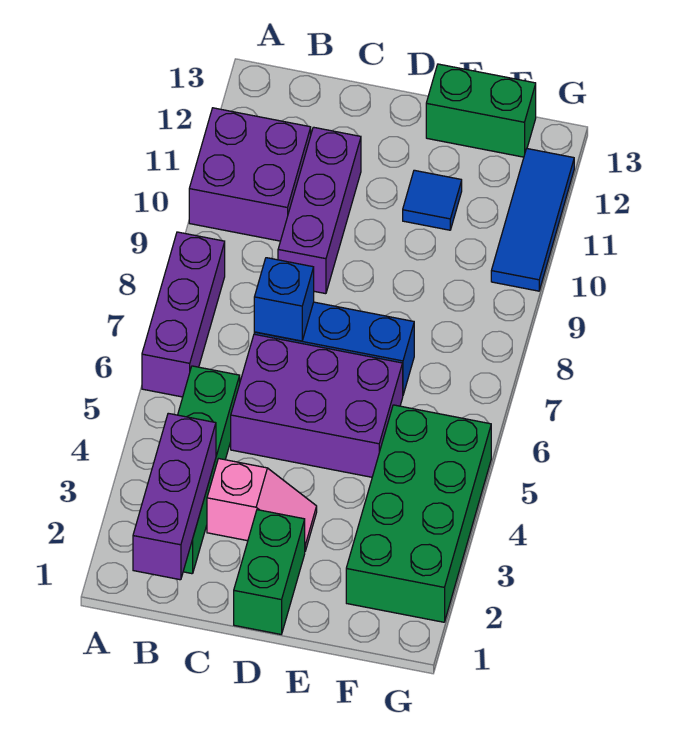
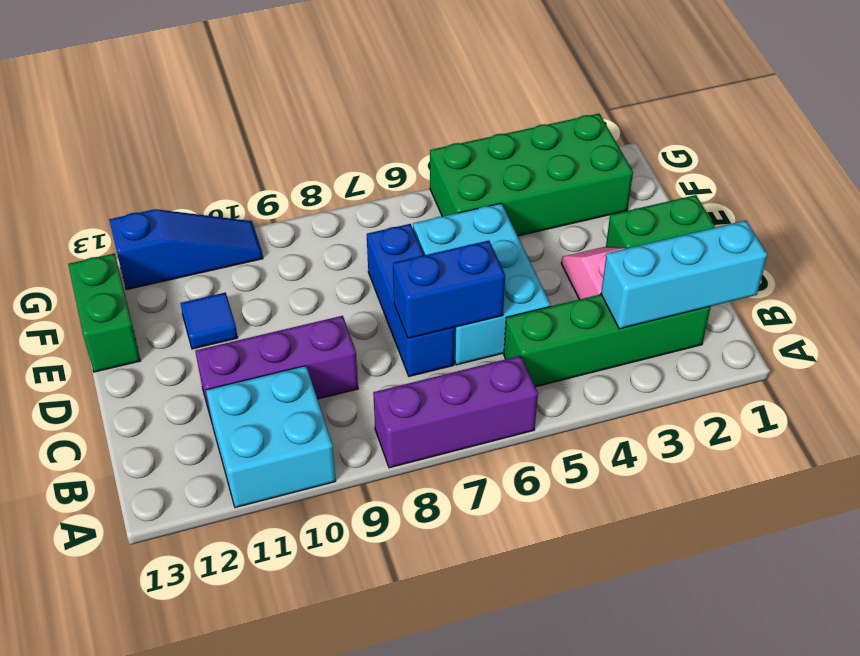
purple brick A10:B11 level 1 -> cyan brick A10:B11 level 1
purple brick B1:B3 level 2 -> cyan brick B1:B3 level 2
purple brick C5:E6 level 1 -> cyan brick C5:E6 level 1
blue brick C7 level 2 -> blue brick C6:C7 level 2
blue tile G10:G12 level 1 -> blue slope G10:G12 level 1 top 12

